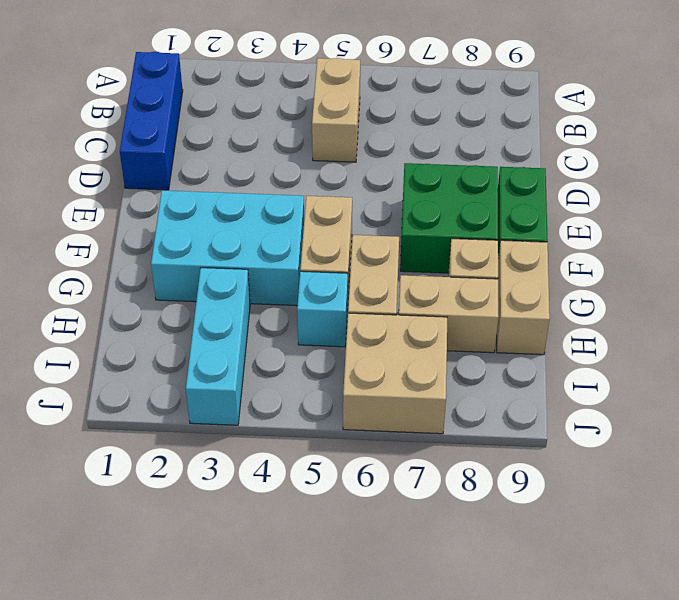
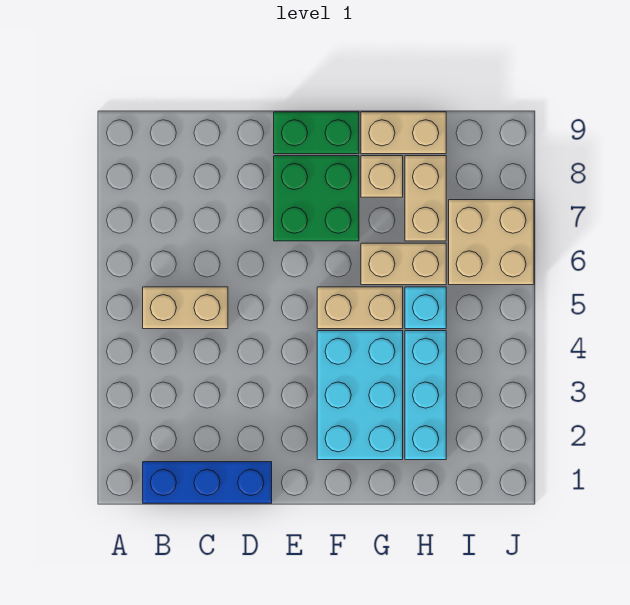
cyan brick H3:J3 level 1 -> cyan brick H2:H4 level 1

